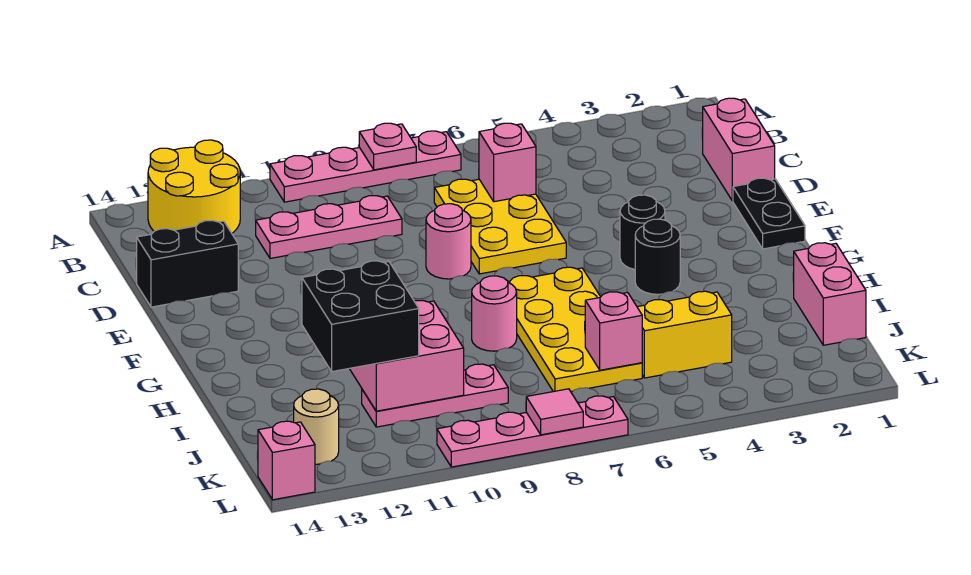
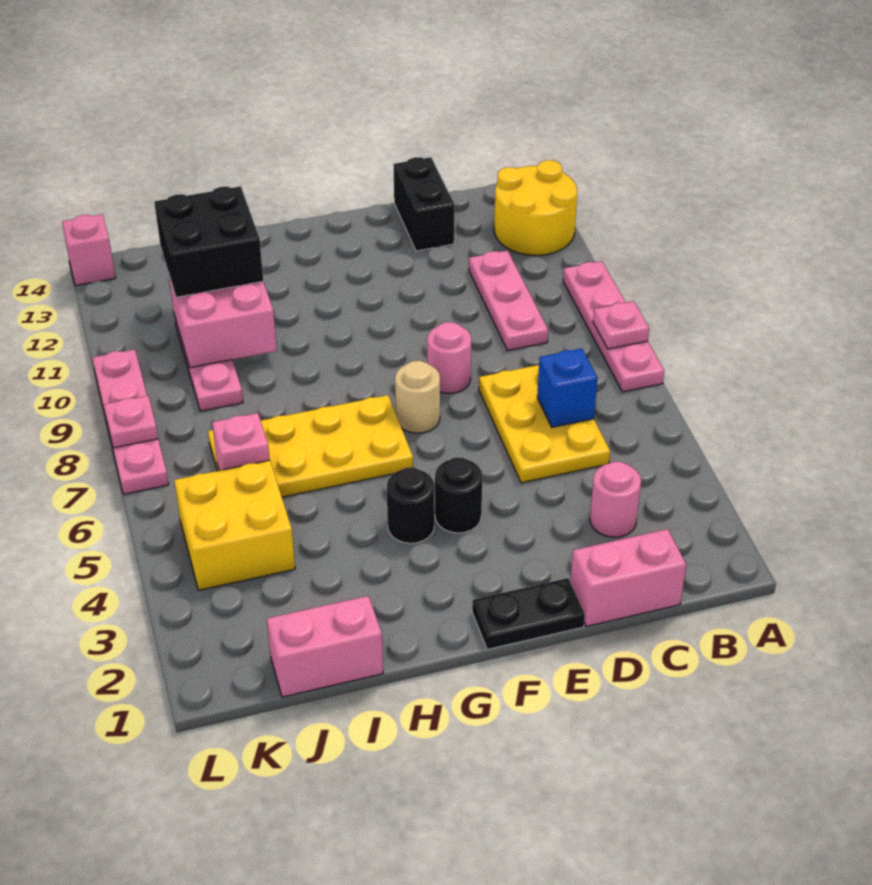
yellow plate C6:E7 level 1 -> yellow plate C5:D7 level 1
pink brick C6 level 2 -> blue brick C6 level 2
pink round brick H8 level 1 -> pink round brick C3 level 1
yellow brick J4:J5 level 1 -> yellow brick J4:K5 level 1
tan round brick K13 level 1 -> tan round brick F7 level 1
pink tile L8 level 2 -> pink plate L8 level 2

